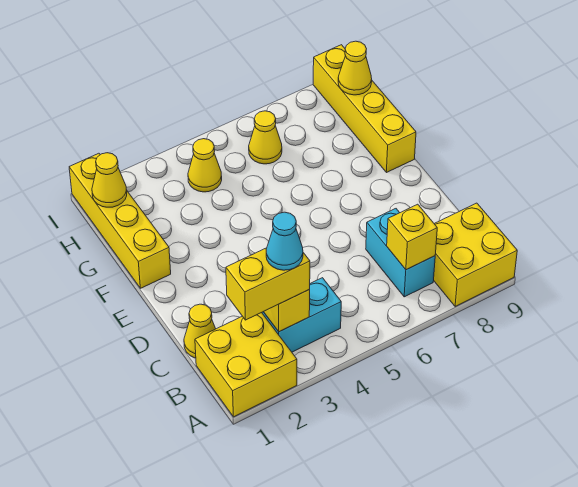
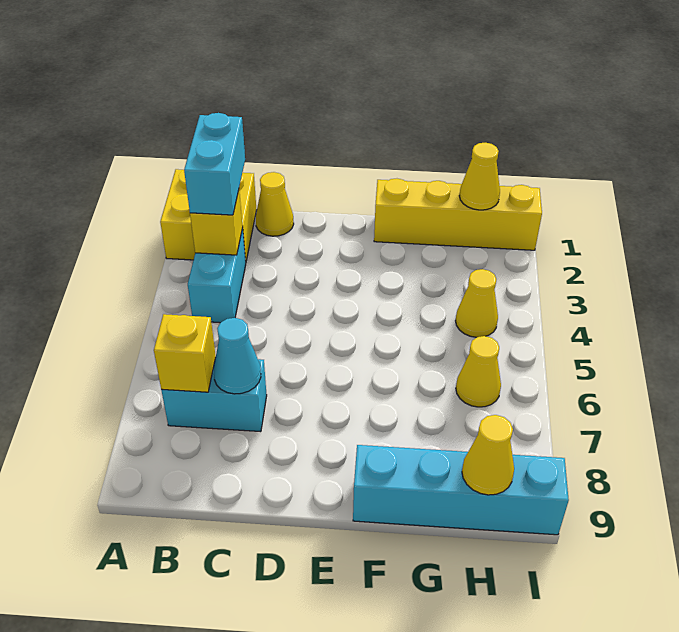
yellow brick A8:B9 level 1 -> none
yellow brick B2:B3 level 3 -> cyan brick B2:B3 level 3
cyan cone B3 level 4 -> cyan cone C7 level 2
yellow brick F9:I9 level 1 -> cyan brick F9:I9 level 1

